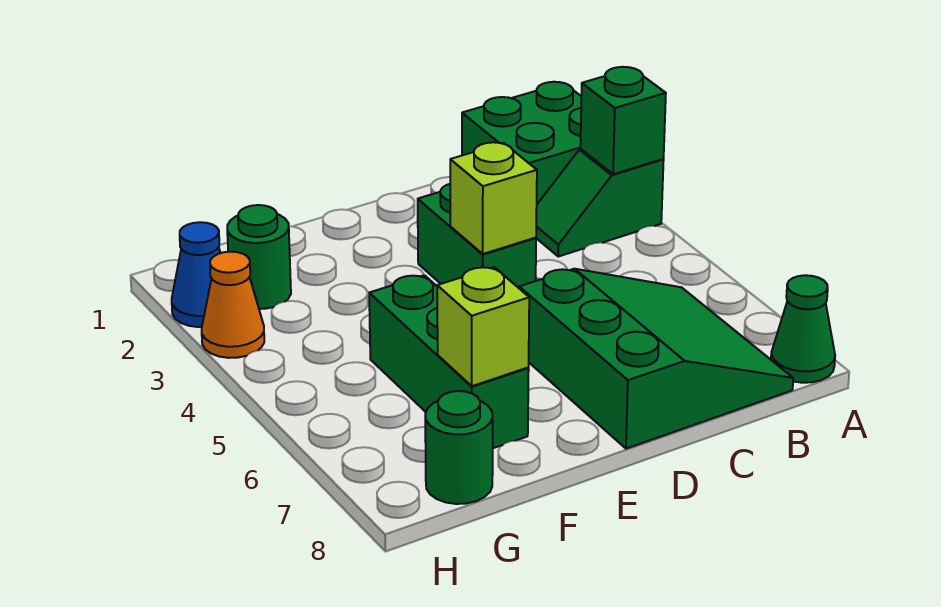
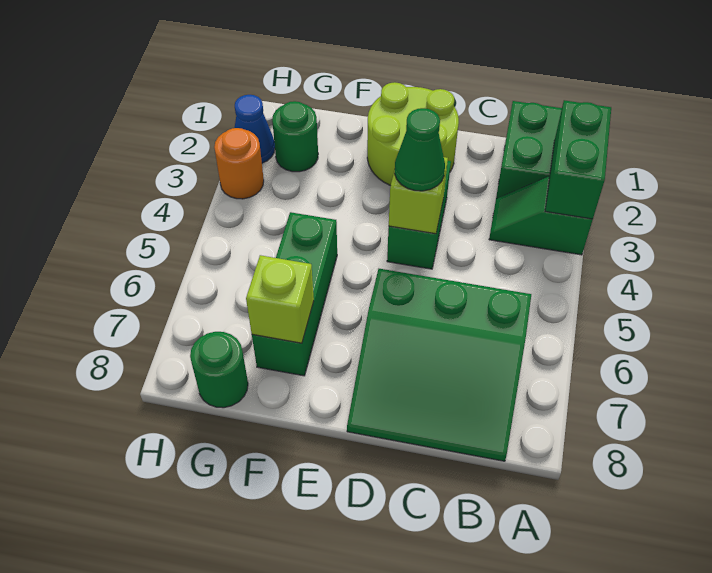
green brick A3 level 2 -> green brick A2:A3 level 2
green cone A8 level 1 -> green cone D4 level 3
green slope B6:D8 level 1 top D -> green slope B6:D8 level 1 top 6
none -> lime round brick D1:E2 level 1
orange cone H3 level 1 -> orange round brick H3 level 1

